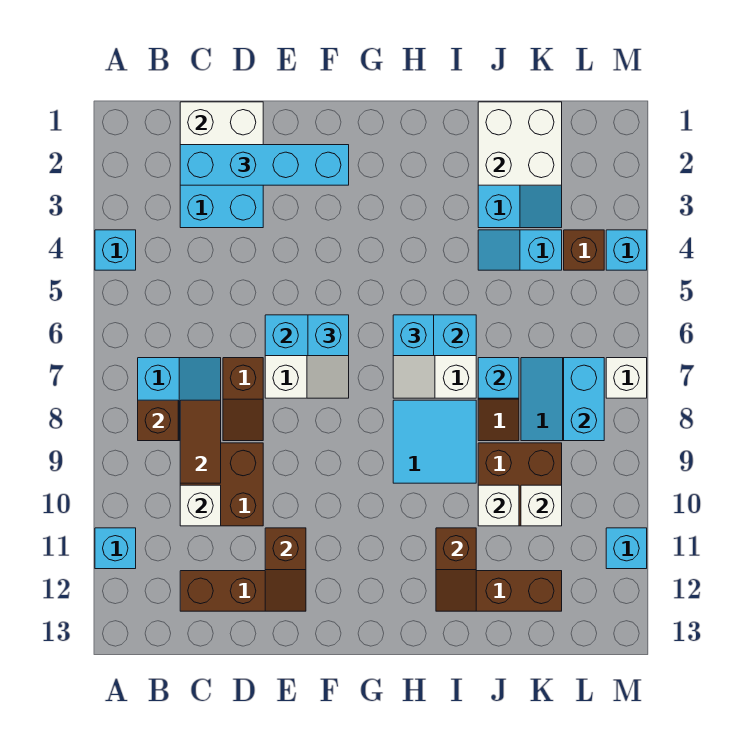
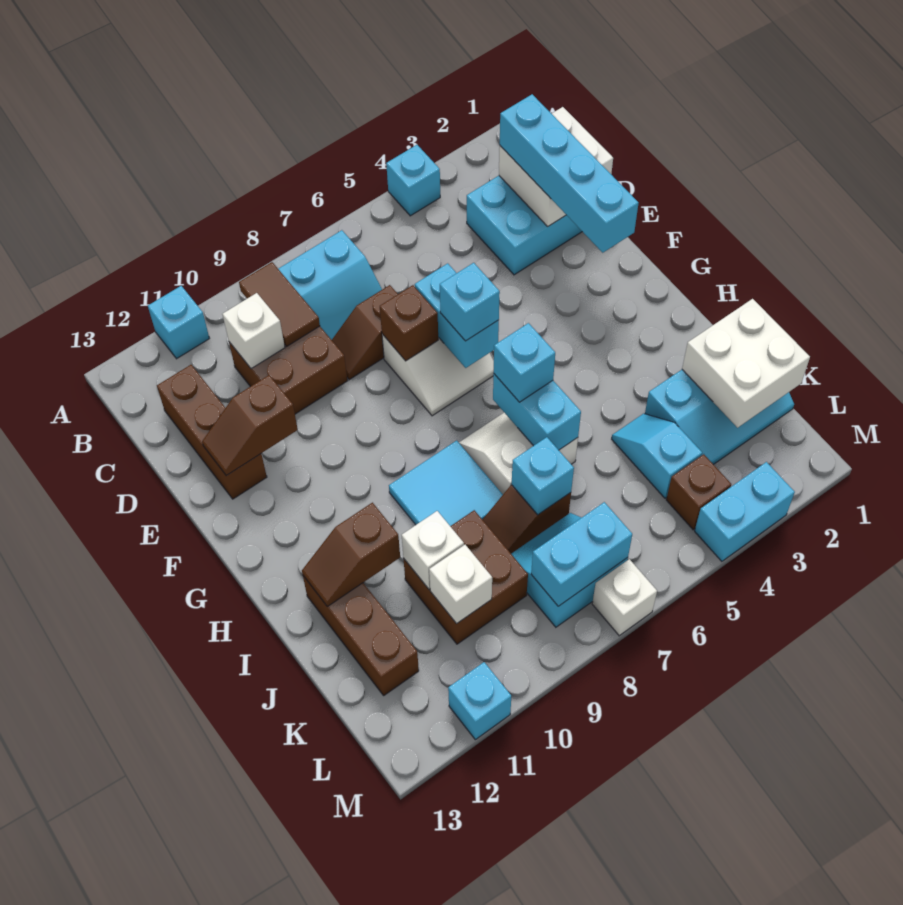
brown brick B8 level 2 -> brown brick E7 level 2
brown tile C8:C9 level 2 -> brown tile B9:C9 level 2
cyan brick M4 level 1 -> cyan brick M3:M4 level 1

